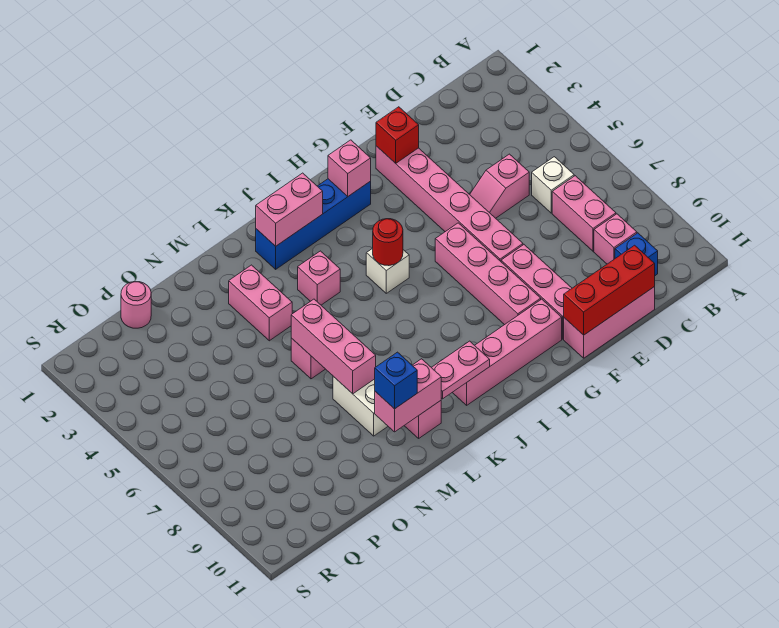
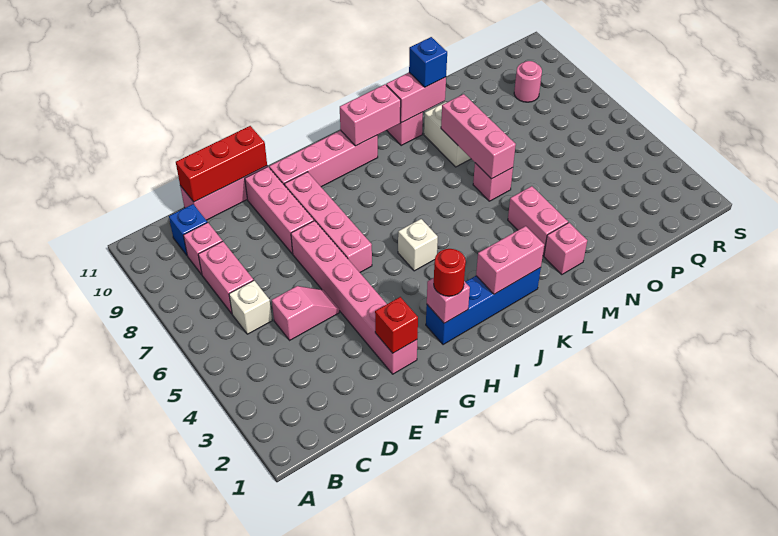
red round brick I5 level 2 -> red round brick H2 level 3
pink plate J10:K10 level 2 -> pink brick J10:K10 level 2
pink brick K4 level 1 -> pink brick M2 level 1
pink round brick P1 level 1 -> pink round brick Q9 level 1

